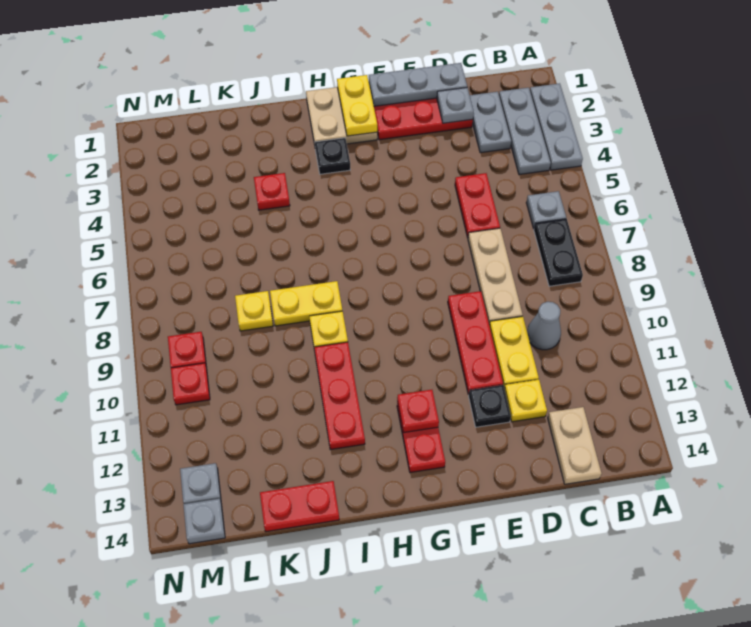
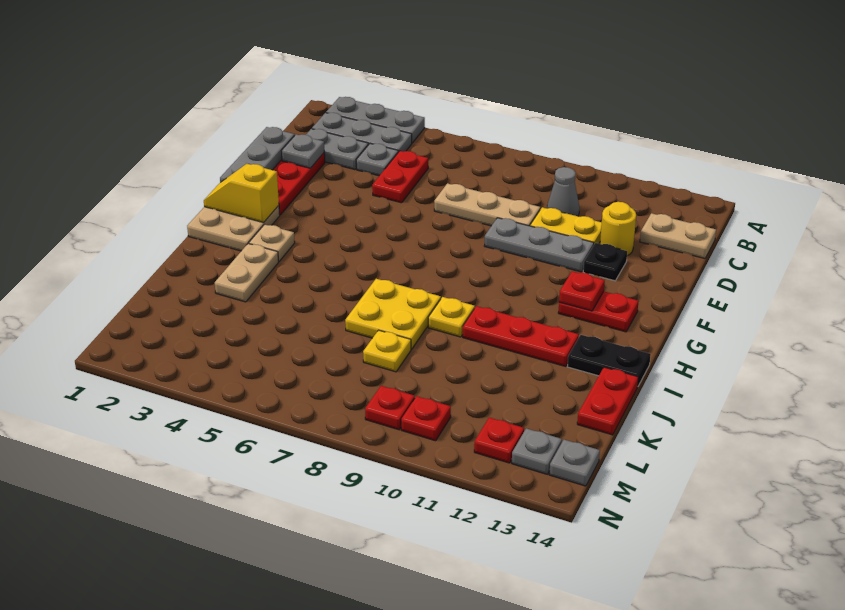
grey plate B6 level 1 -> grey plate C4 level 1
black plate B7:B8 level 1 -> black plate I13:I14 level 1
red plate D5:D6 level 1 -> red plate C5:D5 level 1
yellow plate D12 level 1 -> yellow round brick D12 level 1
red plate E9:E11 level 1 -> grey plate E9:E11 level 1
yellow plate G1:G2 level 2 -> yellow slope G1:G2 level 2 top 2
black plate H3 level 1 -> tan plate H3 level 1
none -> tan plate I3:J3 level 1
yellow plate I8:J8 level 1 -> yellow plate I7:J8 level 1
red plate J4 level 1 -> red plate M12 level 1

